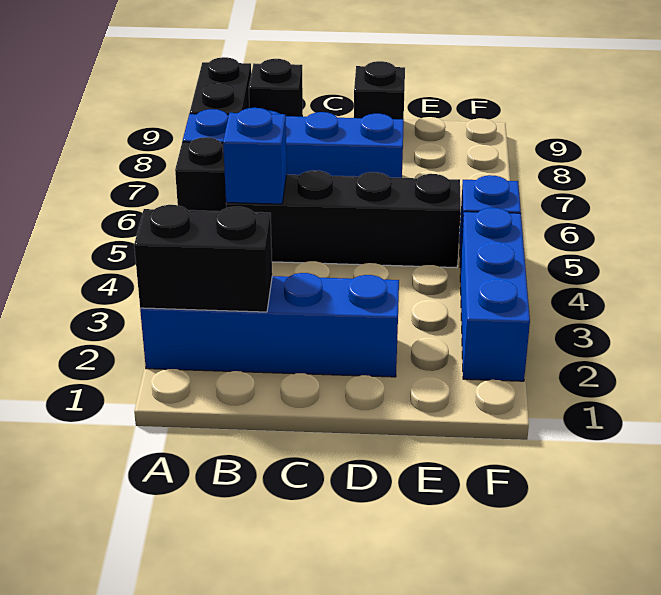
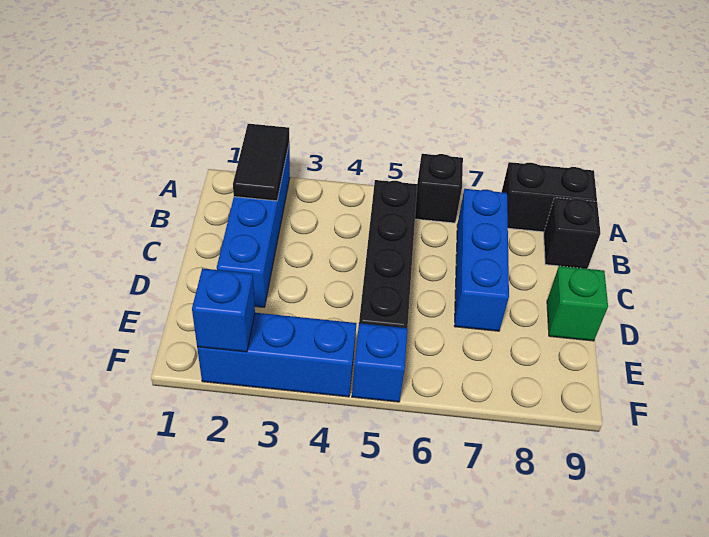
black brick A2:B2 level 2 -> black tile A2:B2 level 2
blue brick A7:D7 level 1 -> blue brick B7:D7 level 1
blue brick B5 level 2 -> blue brick F2 level 2
black brick D9 level 1 -> green brick D9 level 1

